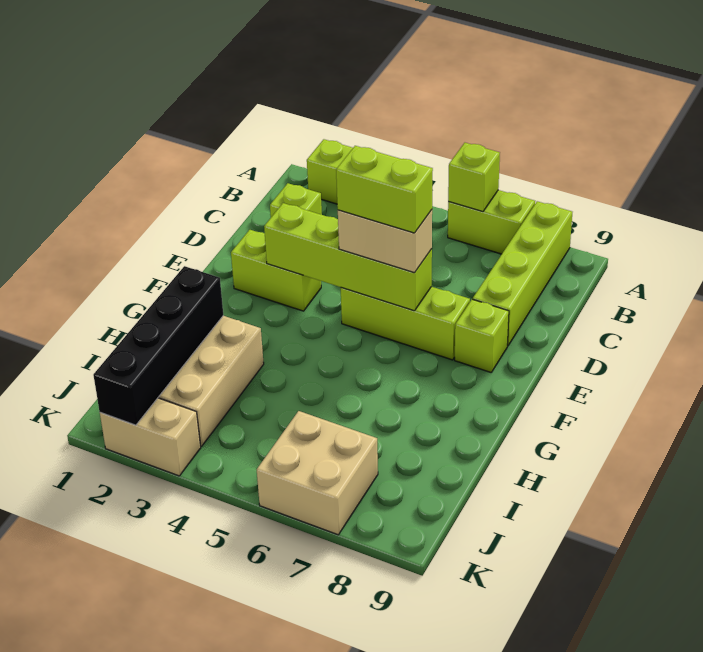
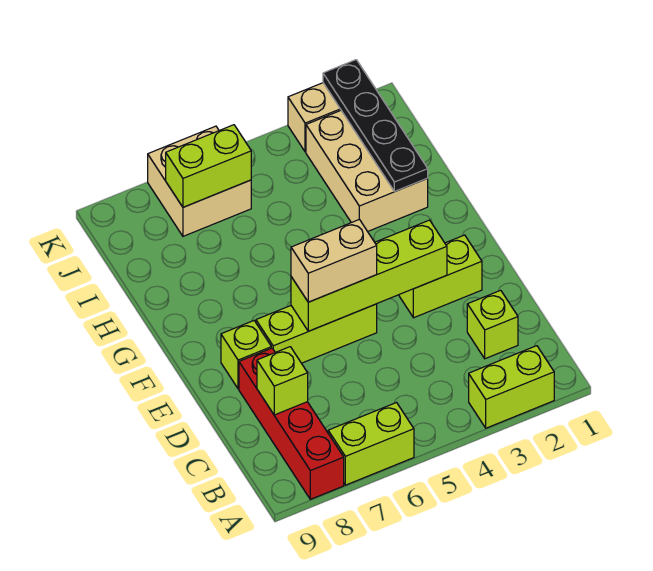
lime brick A6 level 2 -> lime brick C8 level 2
lime brick A8:D8 level 1 -> red brick A8:D8 level 1
lime brick E5:E6 level 4 -> lime brick J6:J7 level 2
black brick H2:K2 level 2 -> black plate H2:K2 level 2

